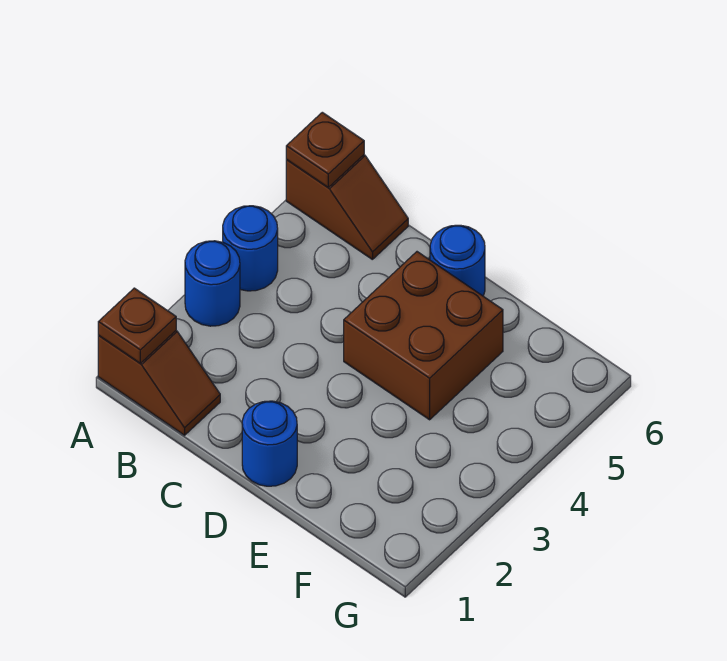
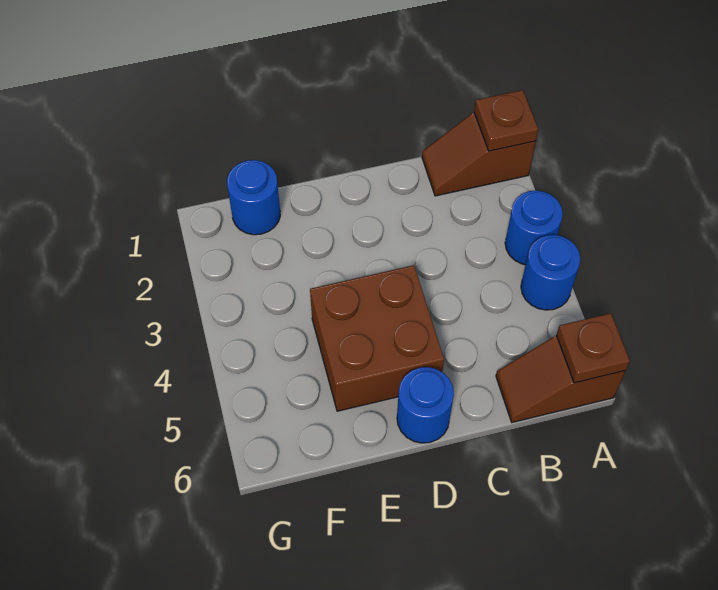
blue round brick D1 level 1 -> blue round brick F1 level 1

